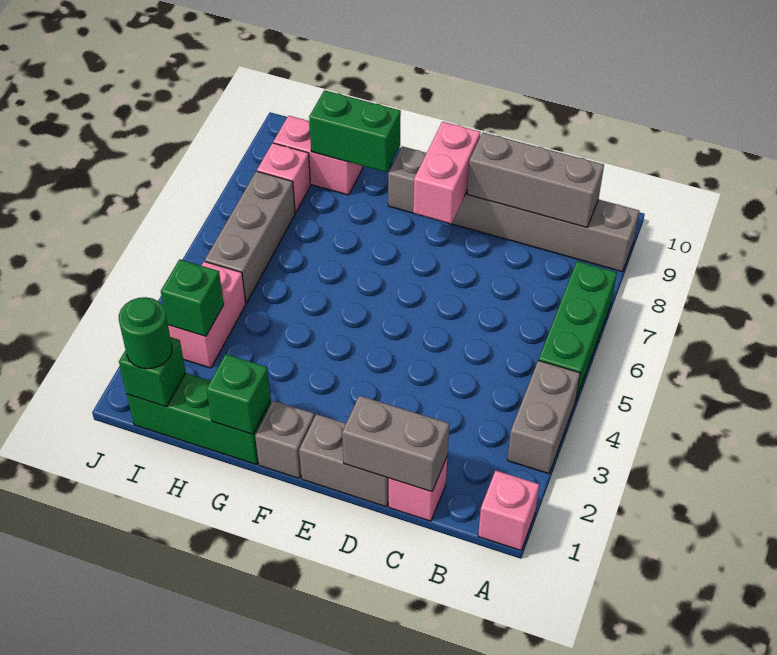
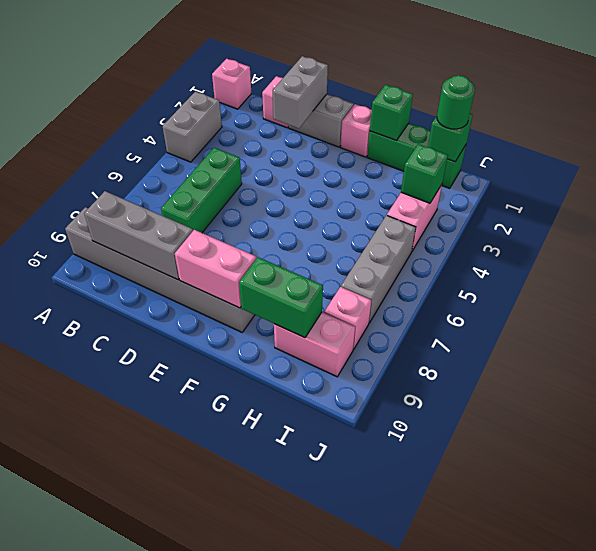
green brick A5:A7 level 1 -> green brick C5:C7 level 1
grey brick C1:D1 level 2 -> grey brick D1:D2 level 2
pink brick E8:E9 level 2 -> pink brick E9:F9 level 2
grey brick F1 level 1 -> pink brick F1 level 1

